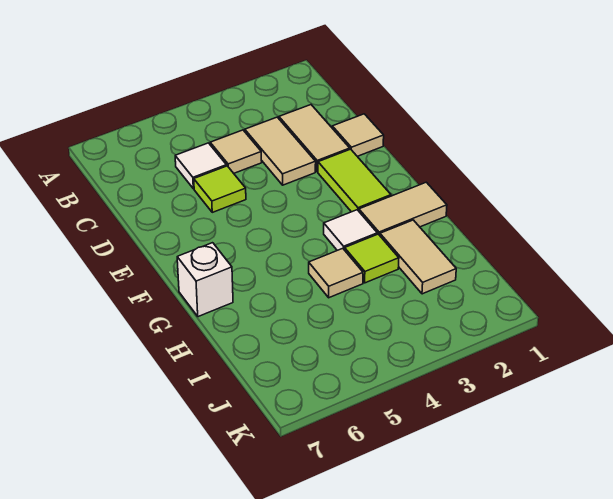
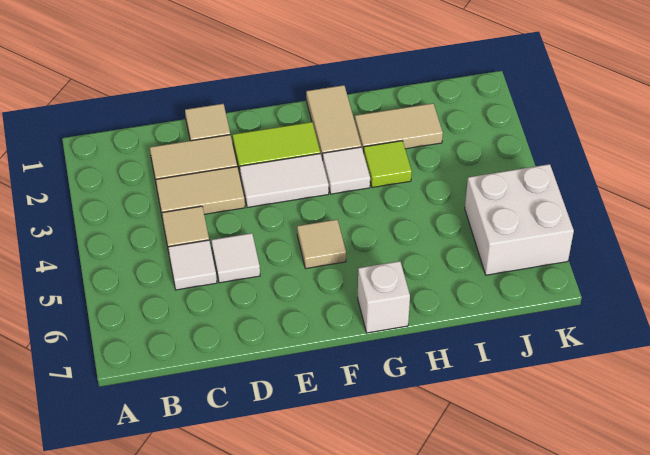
lime tile D5 level 1 -> white tile D5 level 1
none -> white tile E3:F3 level 1
tan tile H4 level 1 -> tan tile F5 level 1
none -> white brick J5:K6 level 1

